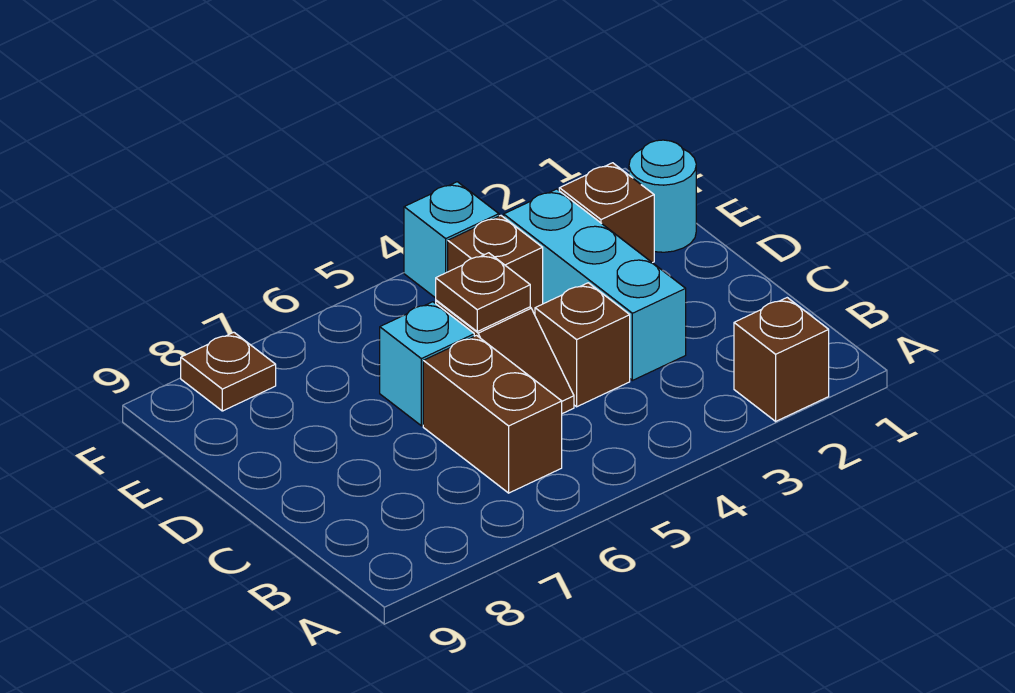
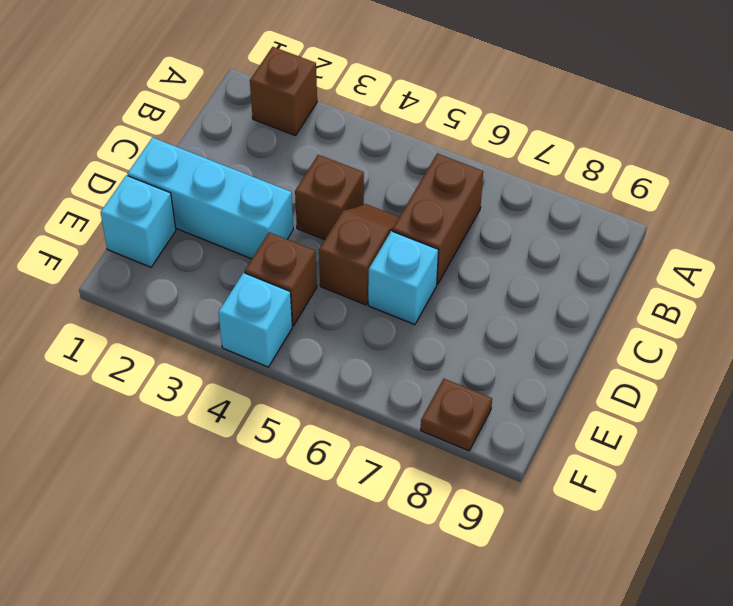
cyan brick C3:E3 level 1 -> cyan brick D1:D3 level 1
brown plate D5 level 2 -> none
cyan round brick E1 level 1 -> cyan brick E1 level 1
brown brick E2 level 1 -> none

